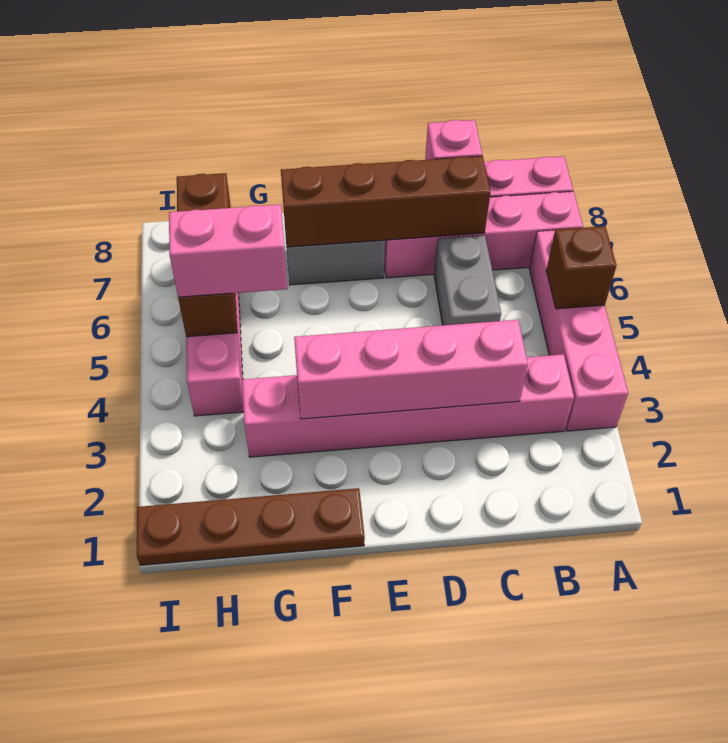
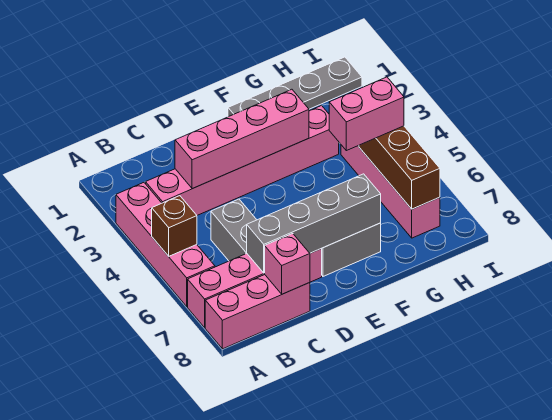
brown brick C7:F7 level 2 -> grey brick C7:F7 level 2
brown plate F1:I1 level 1 -> grey plate F1:I1 level 1

